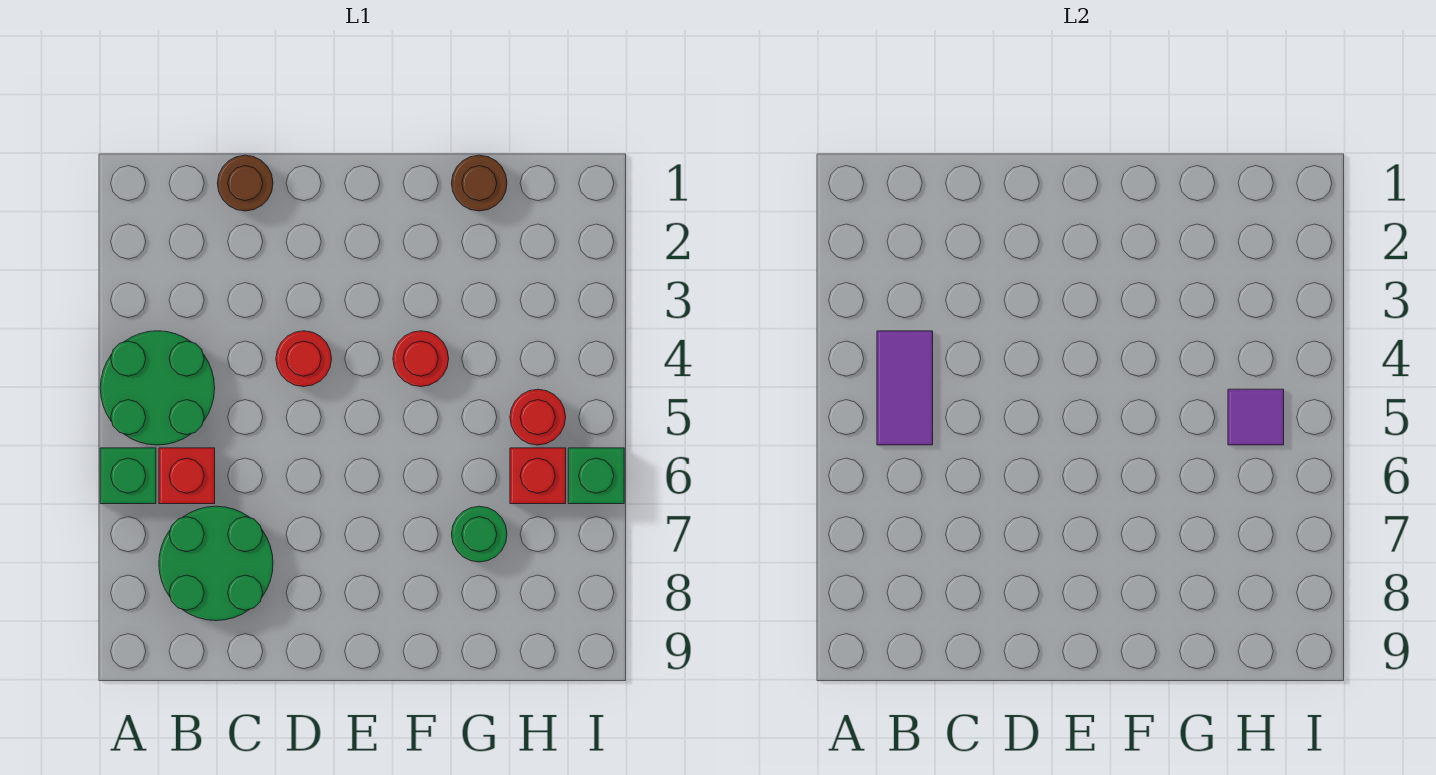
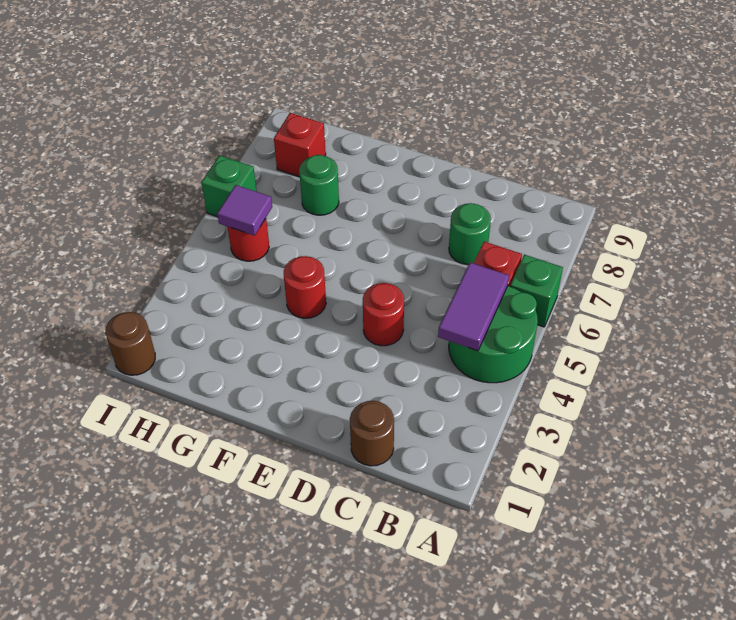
green round brick B7:C8 level 1 -> green round brick C7 level 1
brown round brick G1 level 1 -> brown round brick I1 level 1
red brick H6 level 1 -> red brick H8 level 1

